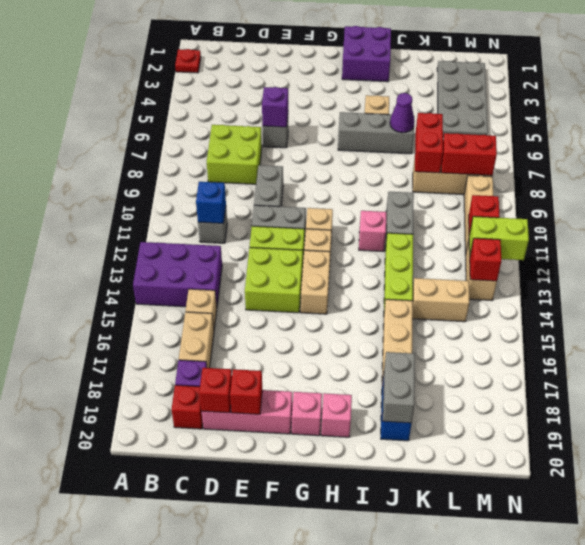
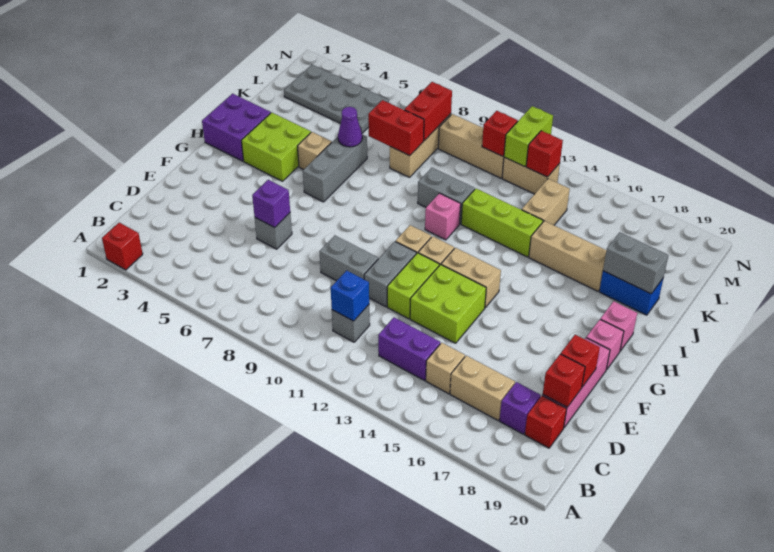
red plate A2 level 1 -> red brick A2 level 1
purple brick A13:C14 level 1 -> purple brick C13:C14 level 1
lime brick C7:D8 level 1 -> lime brick H3:I4 level 1

